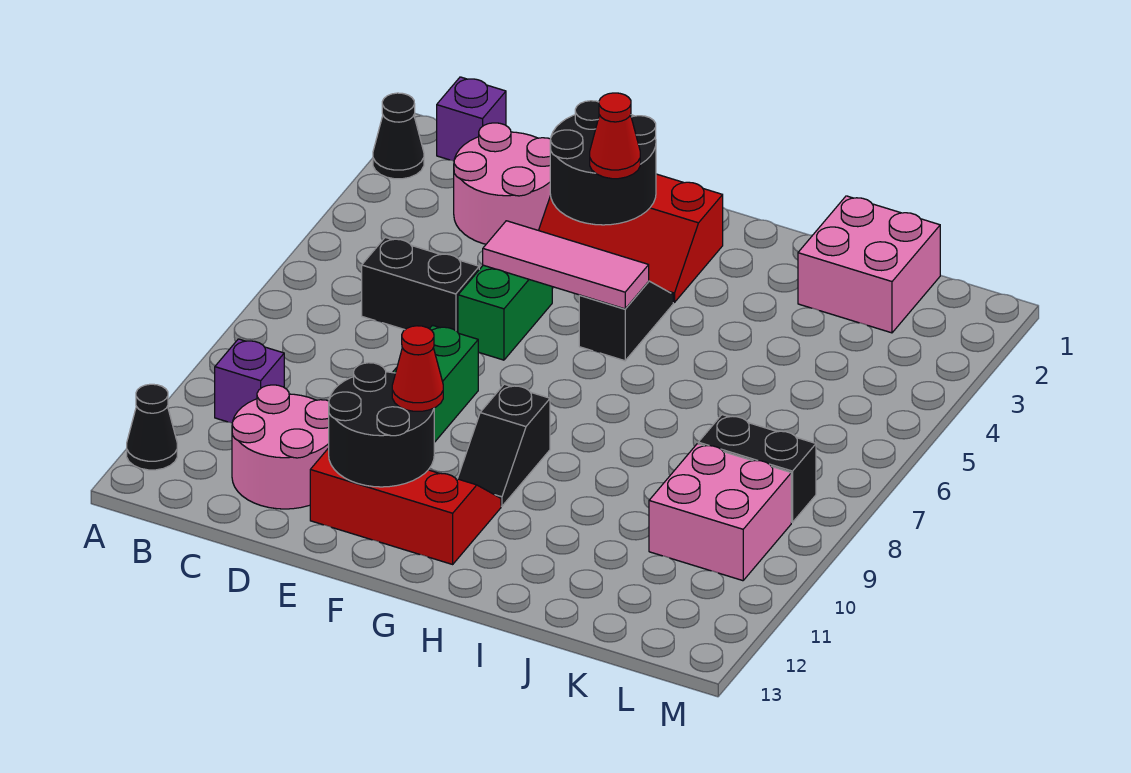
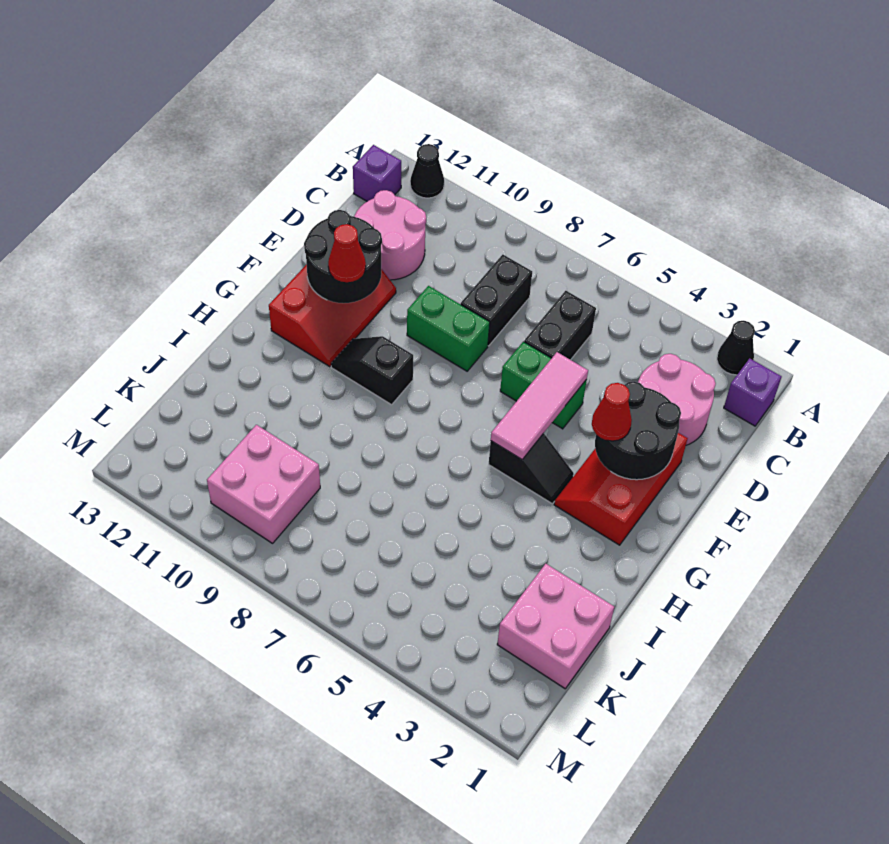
purple brick B10 level 1 -> purple brick B13 level 1
black brick K8:L8 level 1 -> black brick C8:D8 level 1

